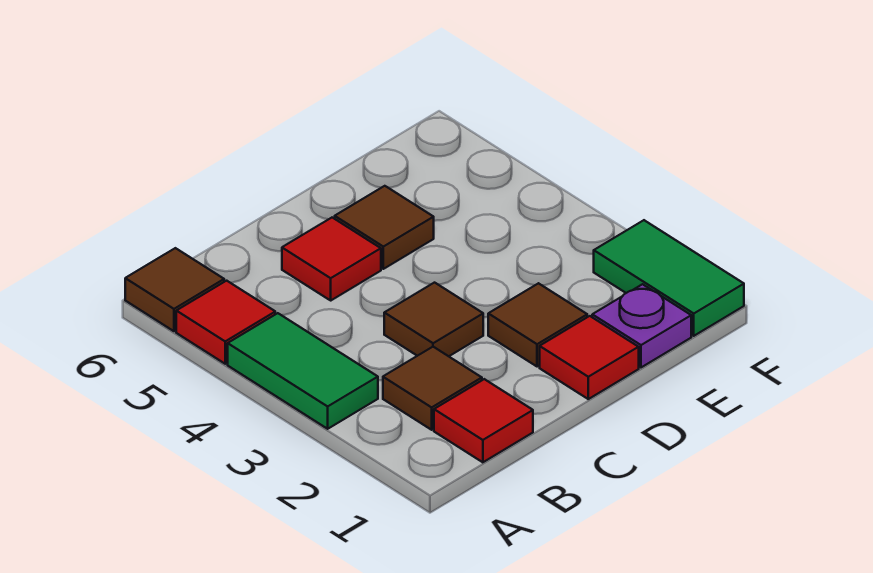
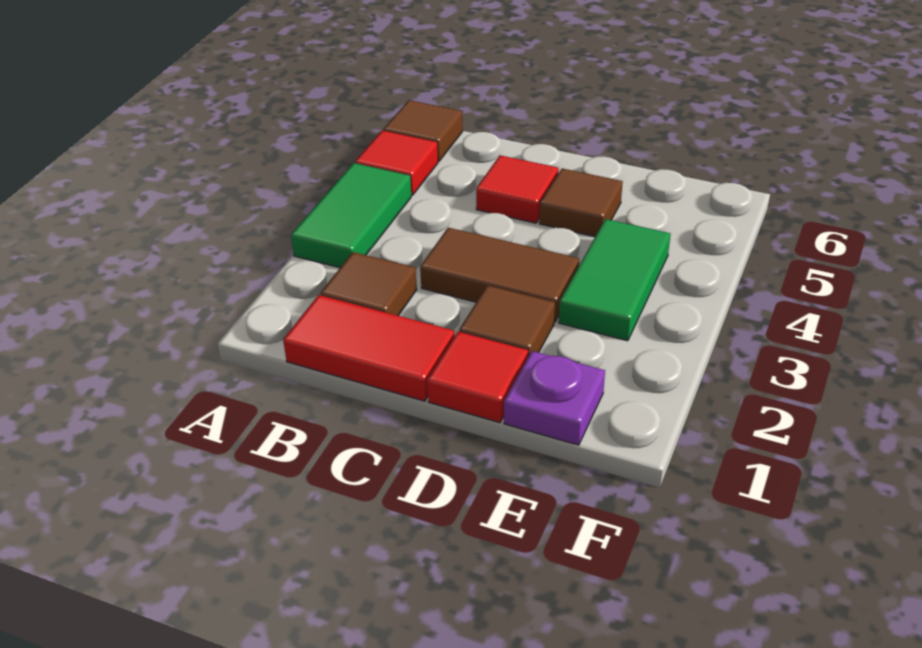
red tile B1 level 1 -> red tile B1:C1 level 1
brown tile C3 level 1 -> brown tile C3:D3 level 1
green tile F1:F2 level 1 -> green tile E3:E4 level 1

